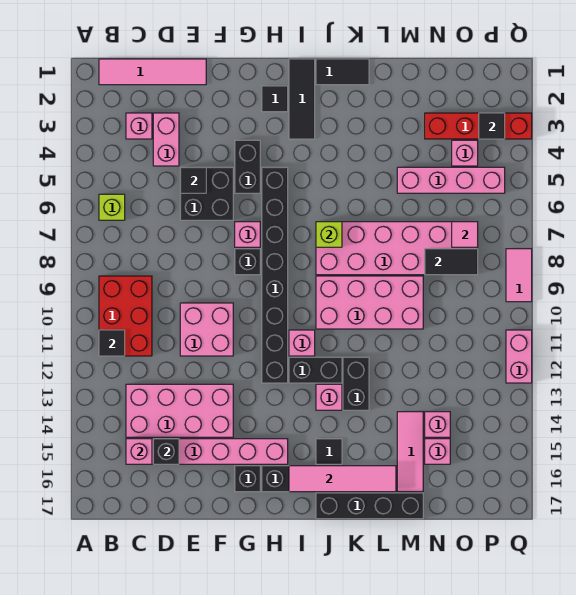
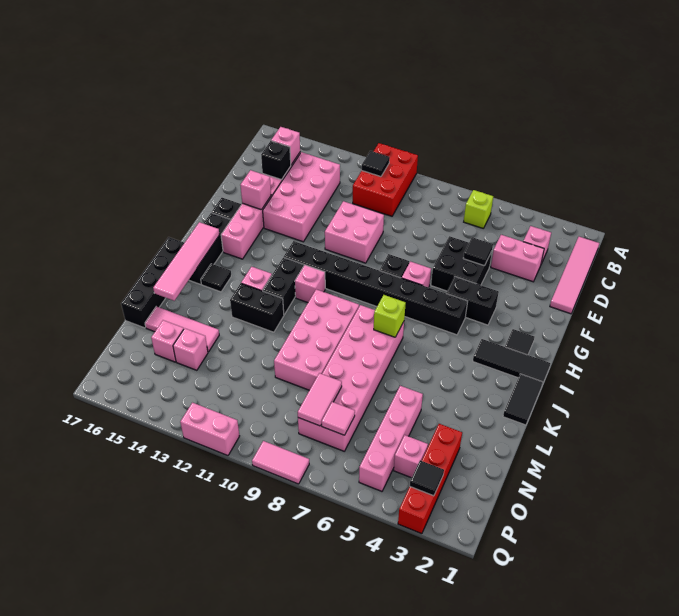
red brick B9:C11 level 1 -> red brick A10:C11 level 1
none -> pink brick F15 level 2
black tile N8:O8 level 2 -> pink tile N8:O8 level 2

